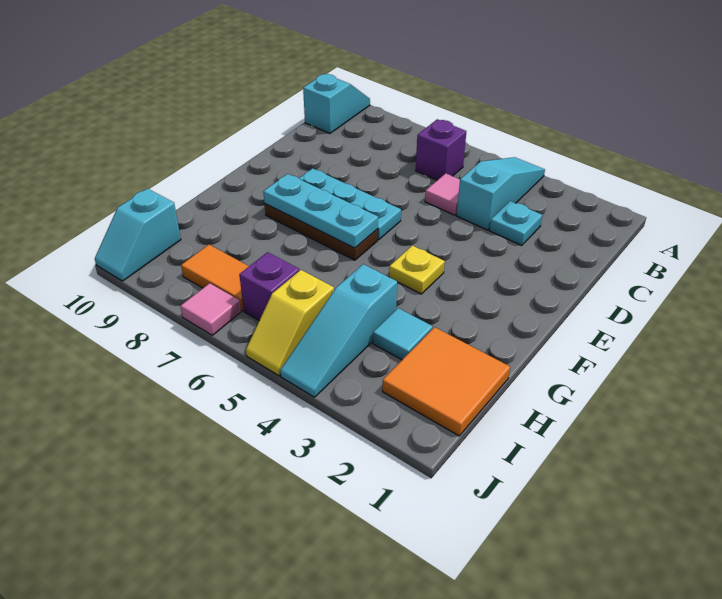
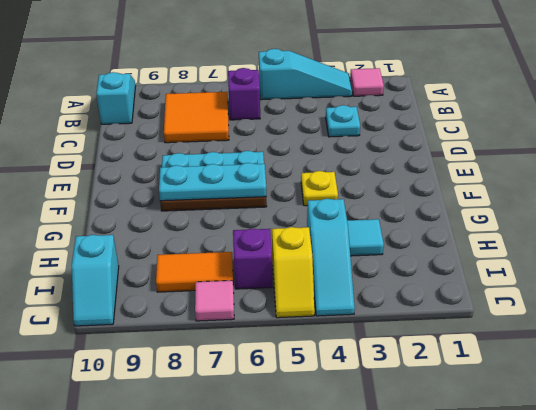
cyan slope A4:C4 level 1 top C -> cyan slope A3:A5 level 1 top 5
pink tile C5 level 1 -> pink tile A2 level 1
orange tile H1:I2 level 1 -> orange tile B7:C8 level 1

